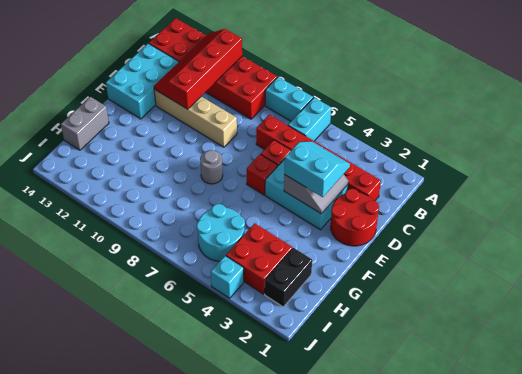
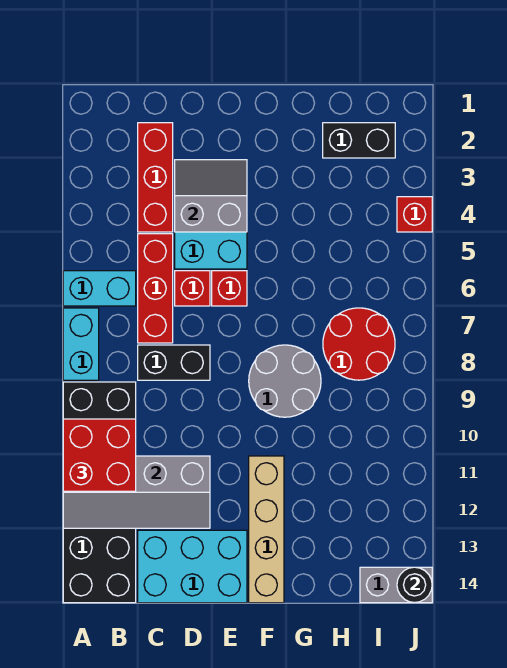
red brick A9:B14 level 1 -> black brick A9:B14 level 1
red slope A11:D12 level 2 top 11 -> grey slope A11:D12 level 2 top 11
none -> black brick C8:D8 level 1
red round brick D1:E2 level 1 -> red round brick H7:I8 level 1
cyan slope D3:E4 level 3 top E -> none
tan brick D9:D12 level 1 -> tan brick F11:F14 level 1
grey round brick F8 level 1 -> grey round brick F8:G9 level 1
grey brick G14:H14 level 1 -> grey brick I14:J14 level 1
red brick H3:I4 level 1 -> red brick A10:B11 level 3
cyan round brick H5:I6 level 1 -> none
cyan brick J4 level 1 -> red brick J4 level 1
none -> black round brick J14 level 2

